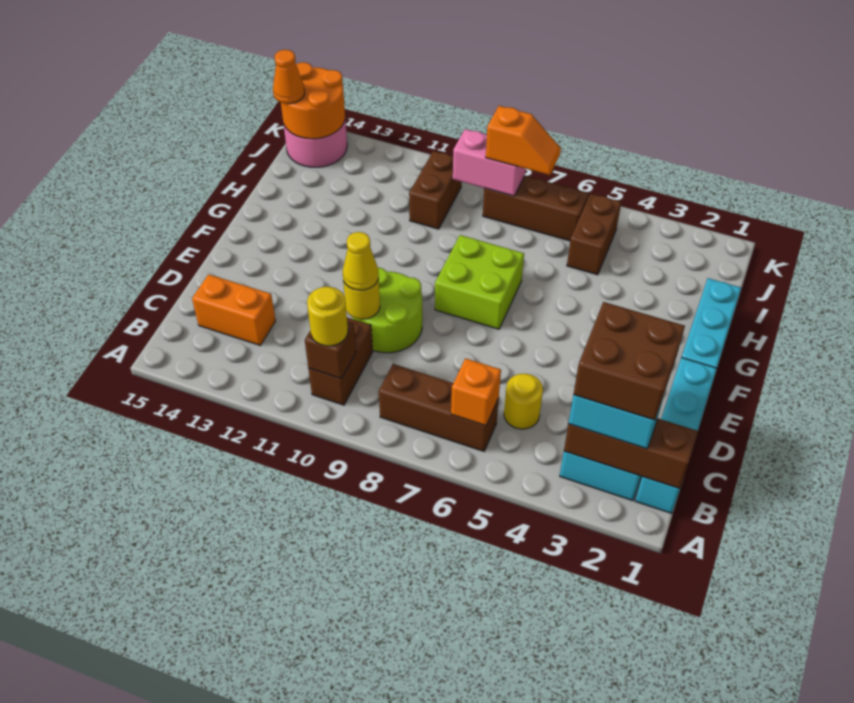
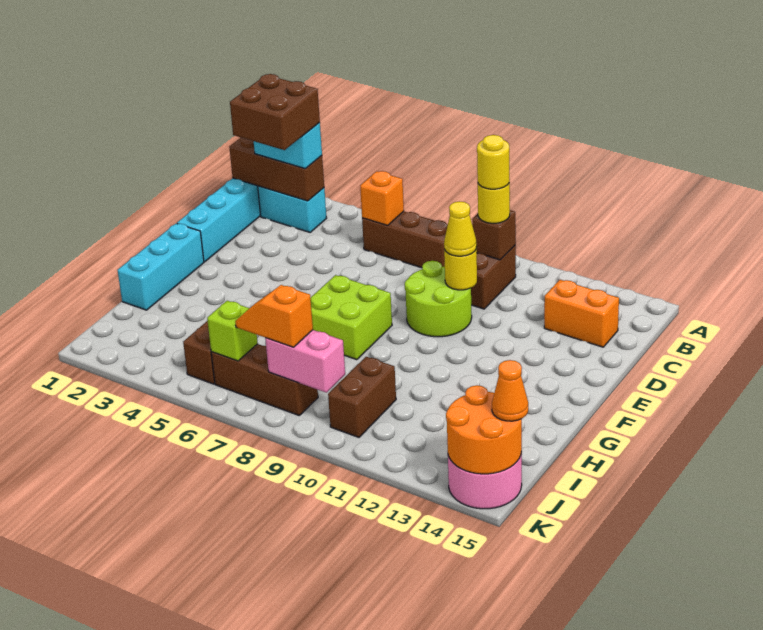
yellow round brick C5 level 1 -> yellow round brick B10 level 4
none -> lime brick J6 level 2

